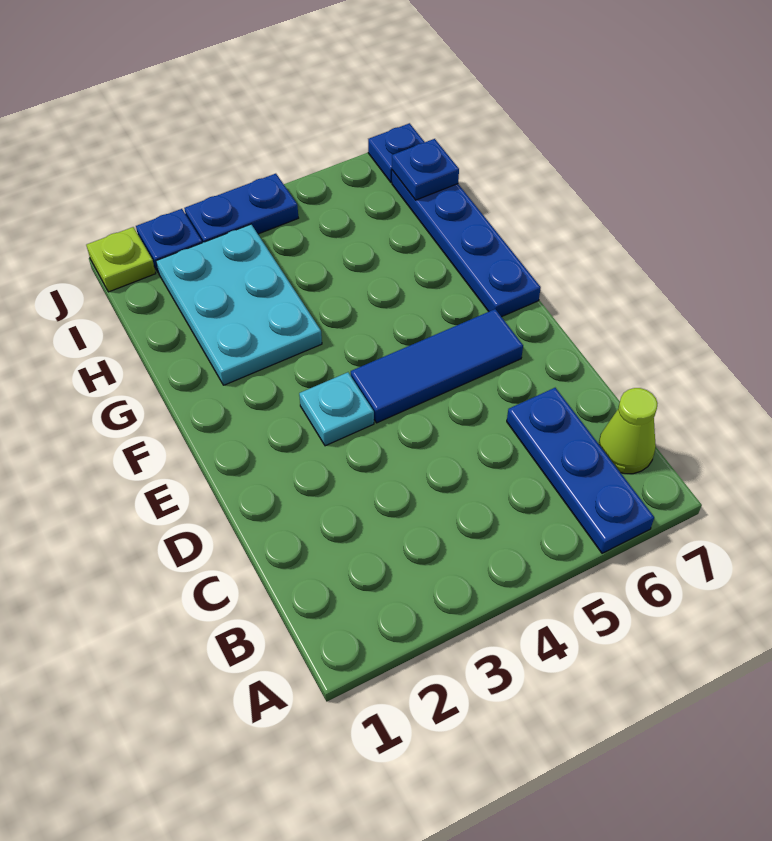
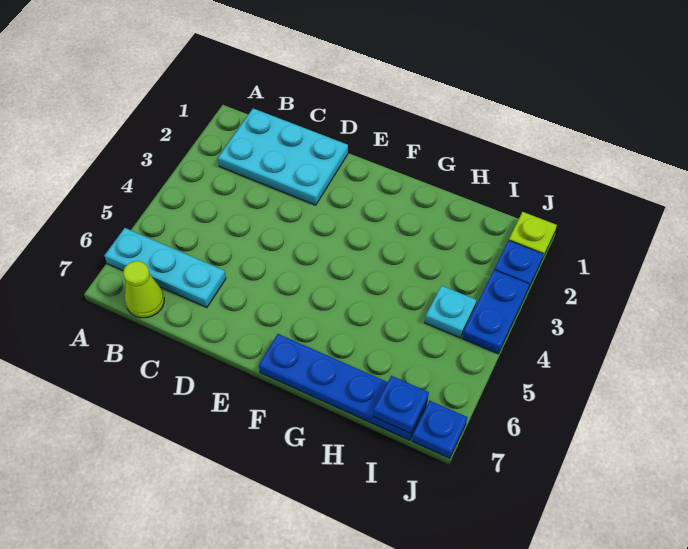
blue plate A6:C6 level 1 -> cyan plate A6:C6 level 1
cyan plate E3 level 1 -> cyan plate I4 level 1
blue tile E4:E6 level 1 -> none
cyan plate G2:I3 level 1 -> cyan plate B1:D2 level 1

